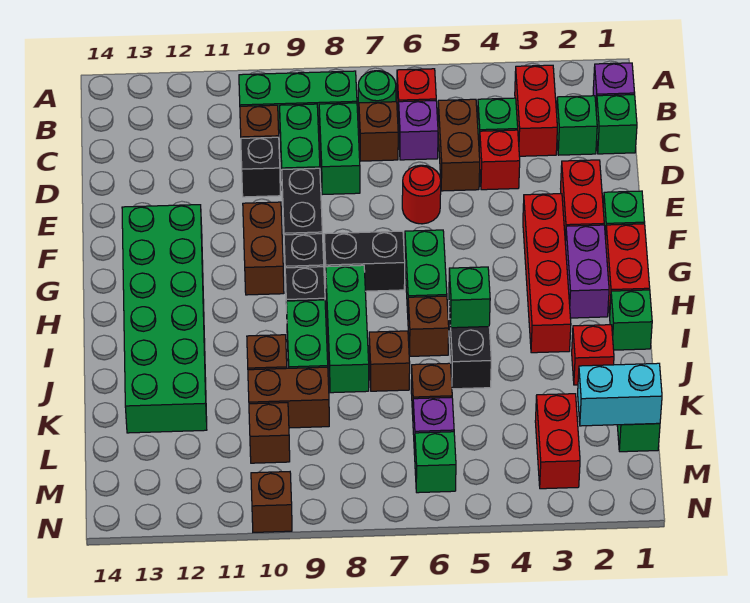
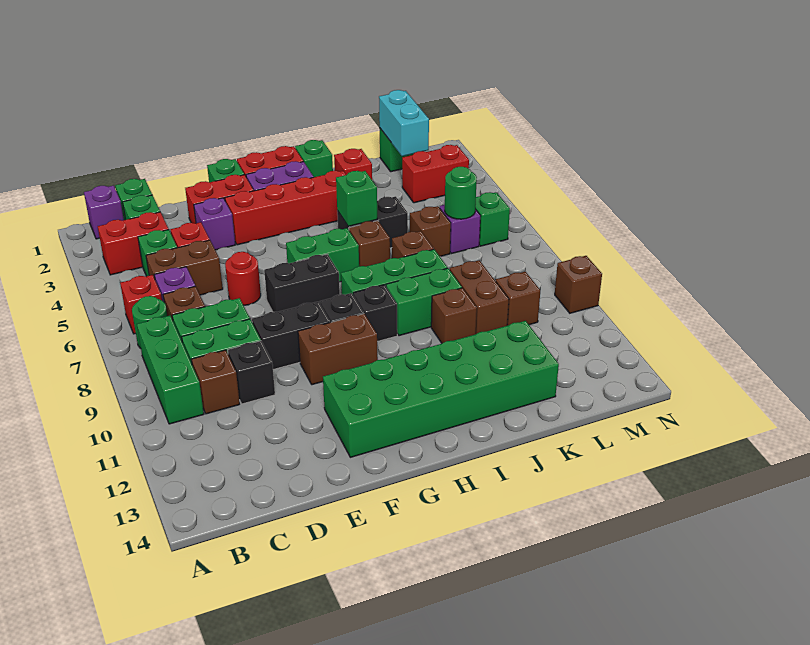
none -> purple brick E3 level 1
black brick G7:G8 level 1 -> black brick F7:G7 level 1
none -> green round brick L6 level 2

